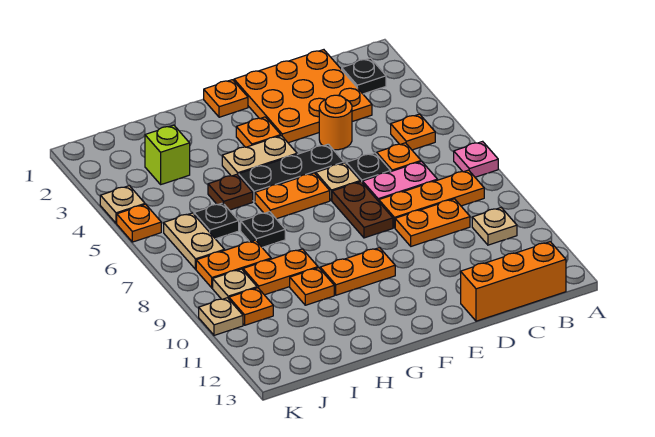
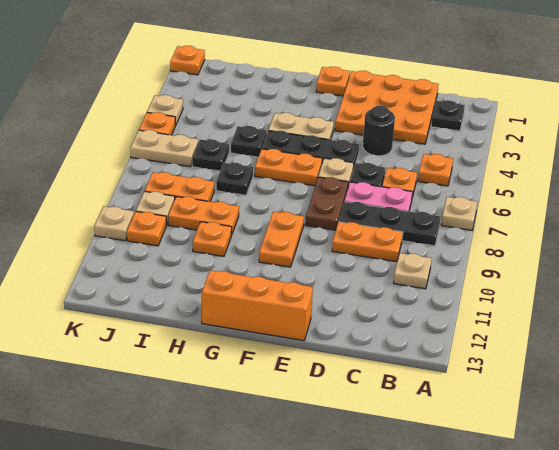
pink plate A7 level 1 -> tan plate A7 level 1
orange plate B8:D8 level 1 -> black plate B8:D8 level 1
orange brick B13:D13 level 1 -> orange brick E13:G13 level 1
orange round brick D4 level 1 -> black round brick D4 level 1
orange plate F3 level 1 -> orange plate K1 level 1
orange plate F10:G10 level 1 -> orange plate F9:F10 level 1
brown plate H5 level 1 -> black plate H5 level 1
lime brick I3 level 1 -> none
tan plate J6:J7 level 1 -> tan plate J6:K6 level 1

